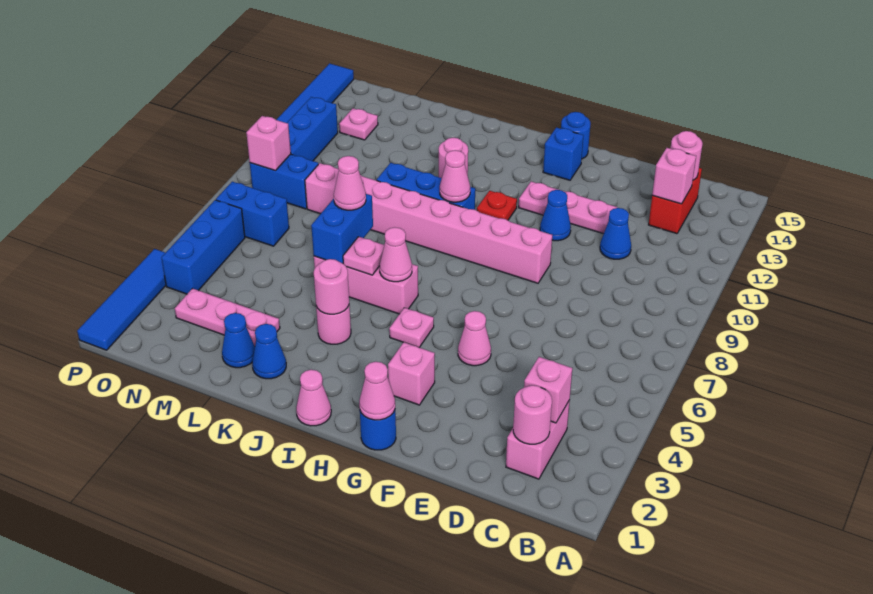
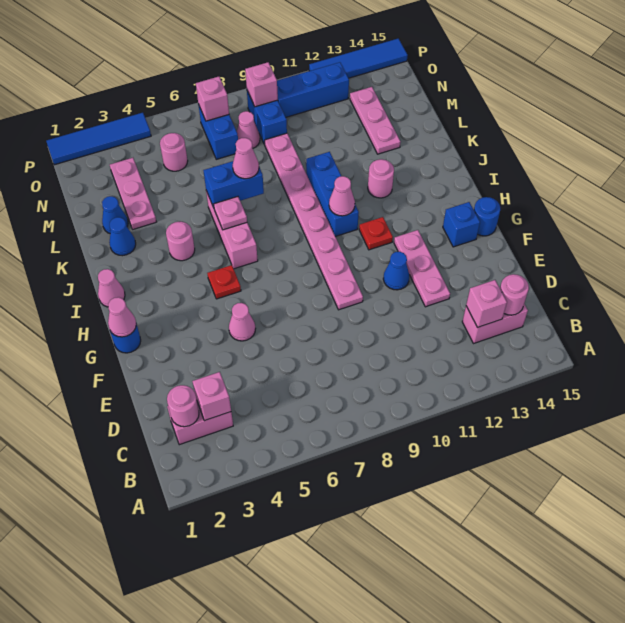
red brick C13:C14 level 1 -> pink brick C13:C14 level 1
blue cone D11 level 1 -> none
pink brick F9:M9 level 1 -> pink plate F9:M9 level 1
pink brick G3 level 1 -> pink brick O7 level 2
pink plate H5 level 1 -> red plate H5 level 1
pink cone I6 level 2 -> pink cone N8 level 1
pink round brick J4 level 2 -> pink round brick N5 level 1
pink plate N13 level 1 -> pink plate L13:N13 level 1
blue brick O4:O6 level 1 -> none

